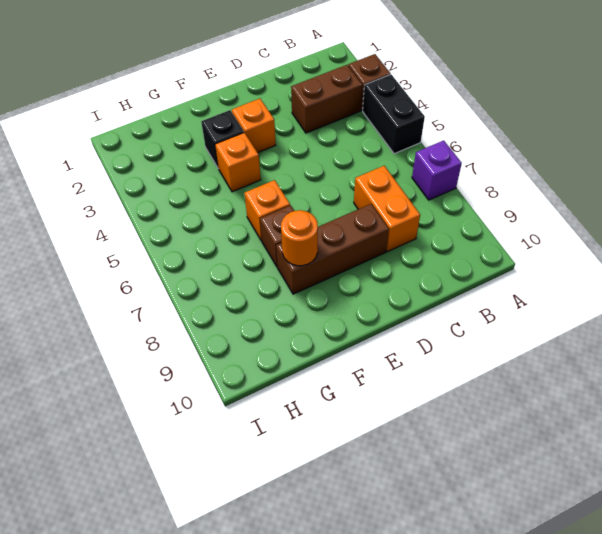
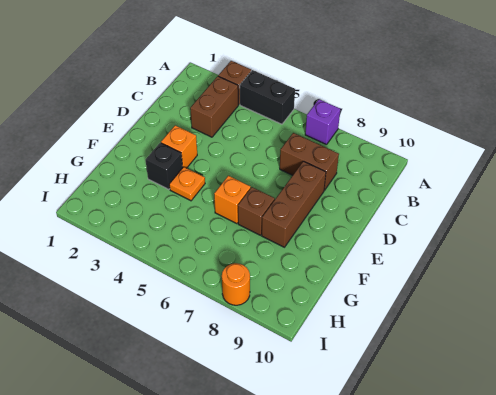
orange brick C7:C8 level 1 -> brown brick C7:C8 level 1
orange brick F4 level 1 -> orange plate F4 level 1
orange round brick F8 level 2 -> orange round brick I8 level 1

